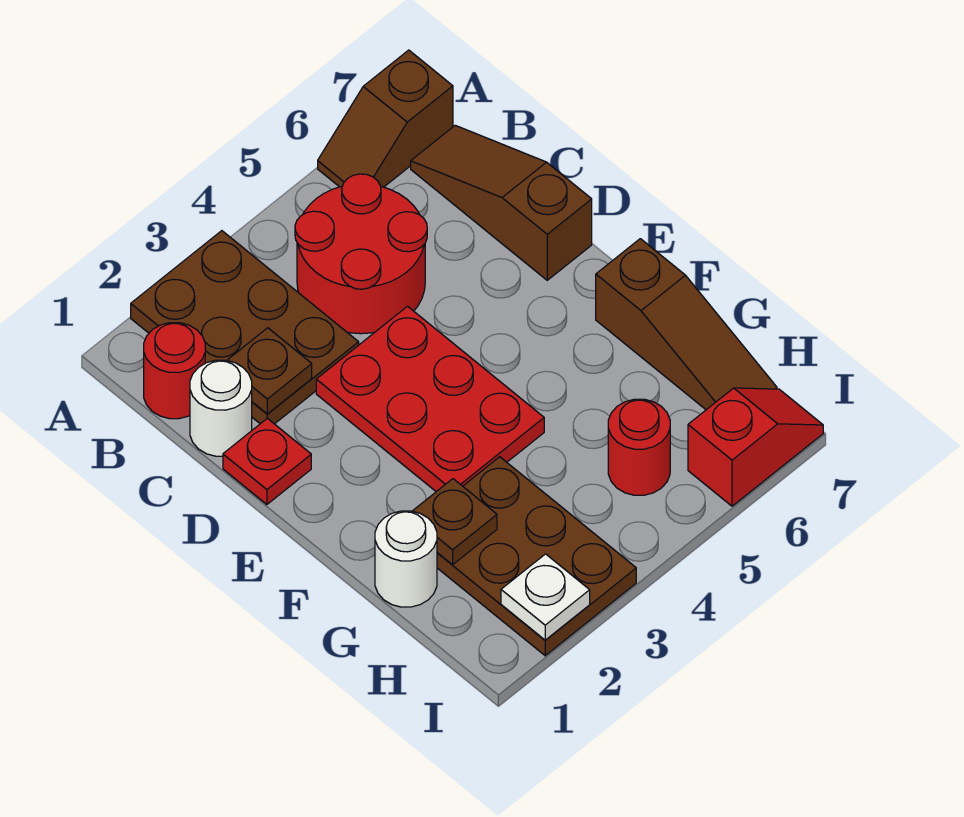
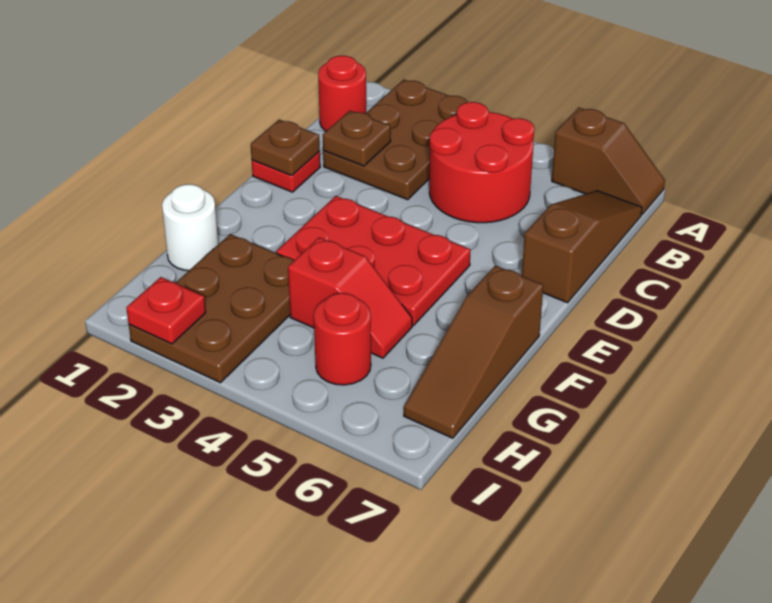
brown slope A6:A7 level 1 top 7 -> brown slope A6:A7 level 1 top 6
white round brick C1 level 1 -> none
red plate D3:F4 level 1 -> red plate E3:F5 level 1
brown plate G2 level 2 -> brown plate D1 level 2
white plate I2 level 2 -> red plate I2 level 2
red slope I6:I7 level 1 top 6 -> red slope G4:G5 level 1 top 4

